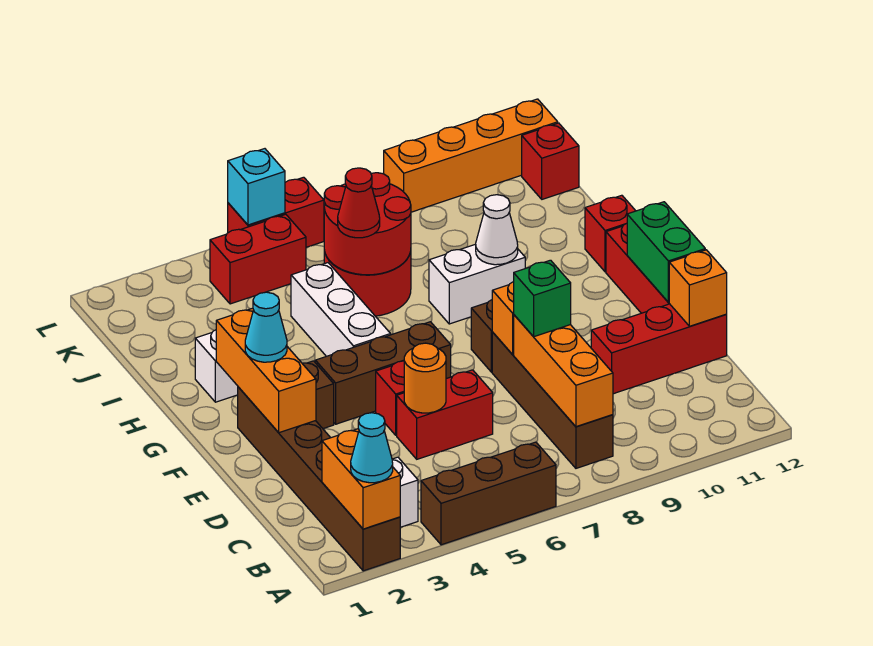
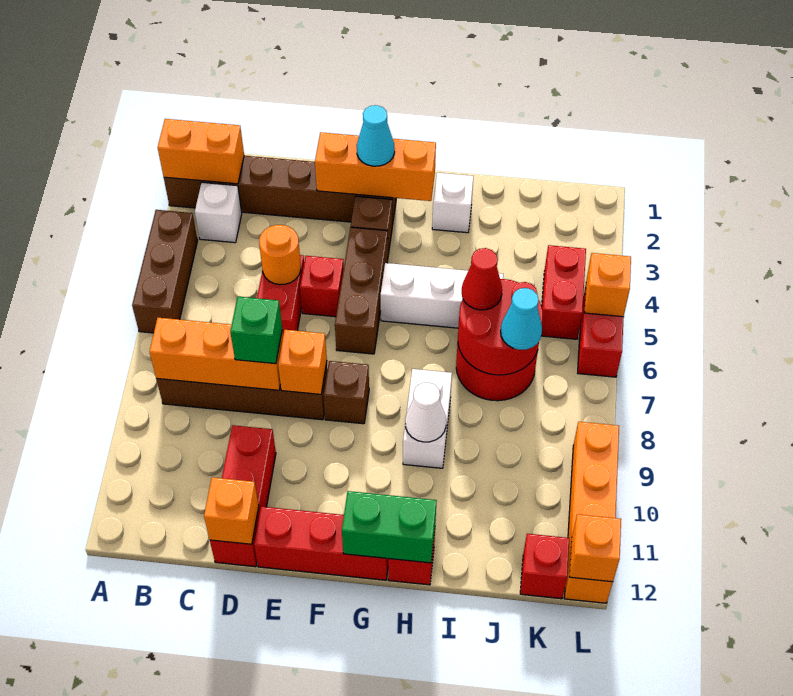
cyan cone A2 level 3 -> cyan cone J7 level 3
green brick E12:F12 level 2 -> green brick G12:H12 level 2
cyan brick L5 level 2 -> orange brick L5 level 2
none -> orange brick L12 level 2

